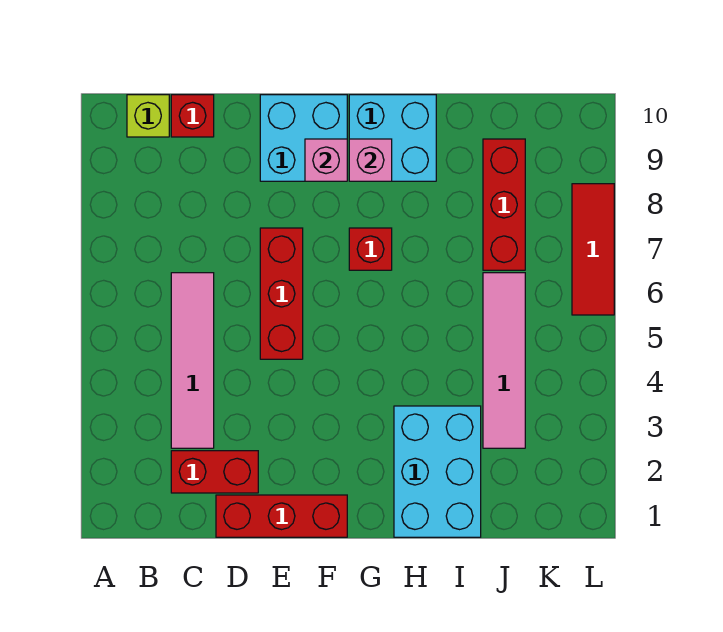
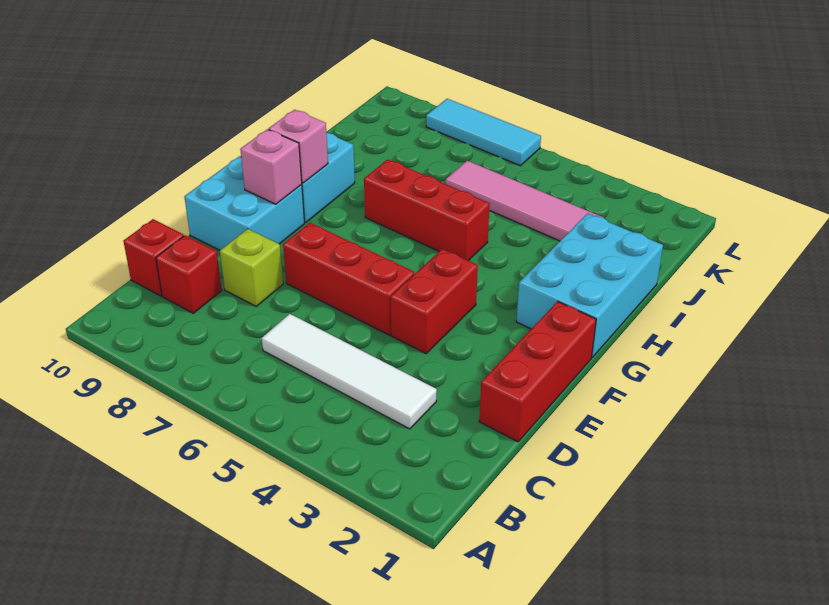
lime brick B10 level 1 -> lime brick D8 level 1
red brick C2:D2 level 1 -> red brick E4:F4 level 1
pink tile C3:C6 level 1 -> white tile C3:C6 level 1
red brick G7 level 1 -> red brick C9 level 1
cyan brick H1:I3 level 1 -> cyan brick G1:I2 level 1
red brick J7:J9 level 1 -> red brick H5:H7 level 1
red tile L6:L8 level 1 -> cyan tile L6:L8 level 1

